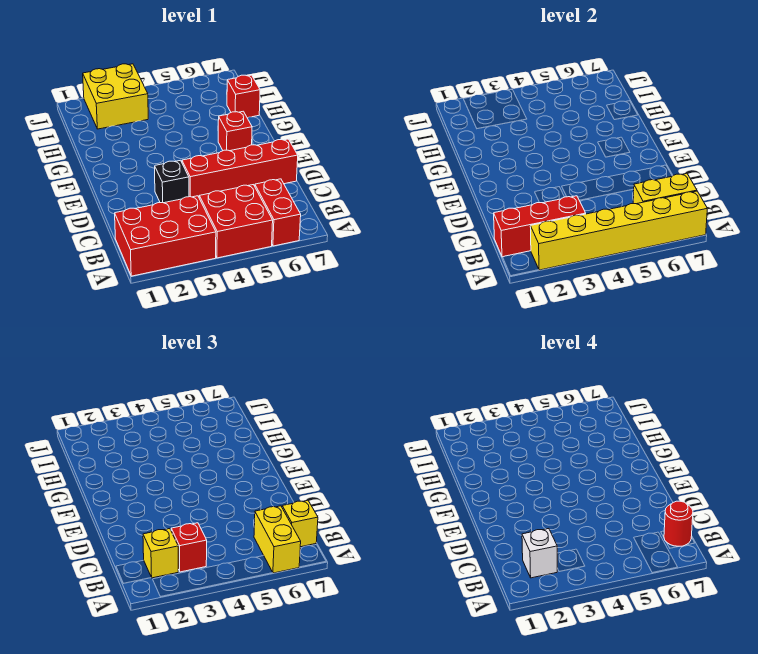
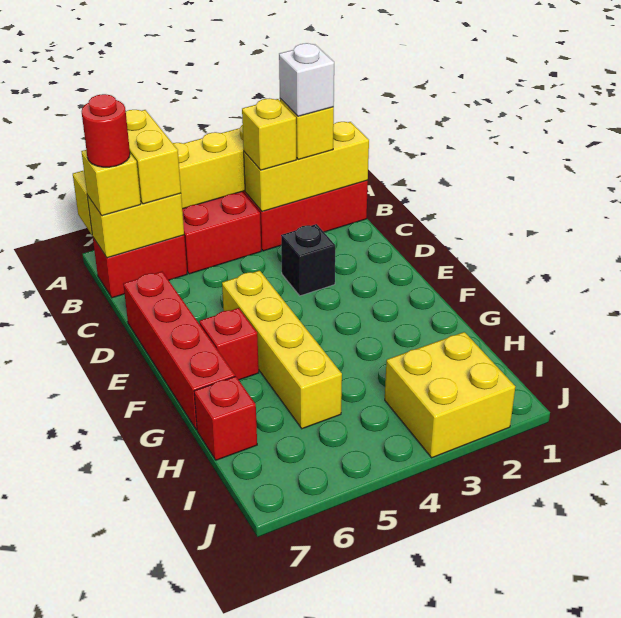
red brick A6:B6 level 1 -> red brick B6:B7 level 1
red brick B1:B3 level 2 -> yellow brick B1:B3 level 2
red brick B3 level 3 -> yellow brick B3 level 3
red brick D4:D7 level 1 -> red brick D7:G7 level 1
none -> yellow brick E5:H5 level 1

